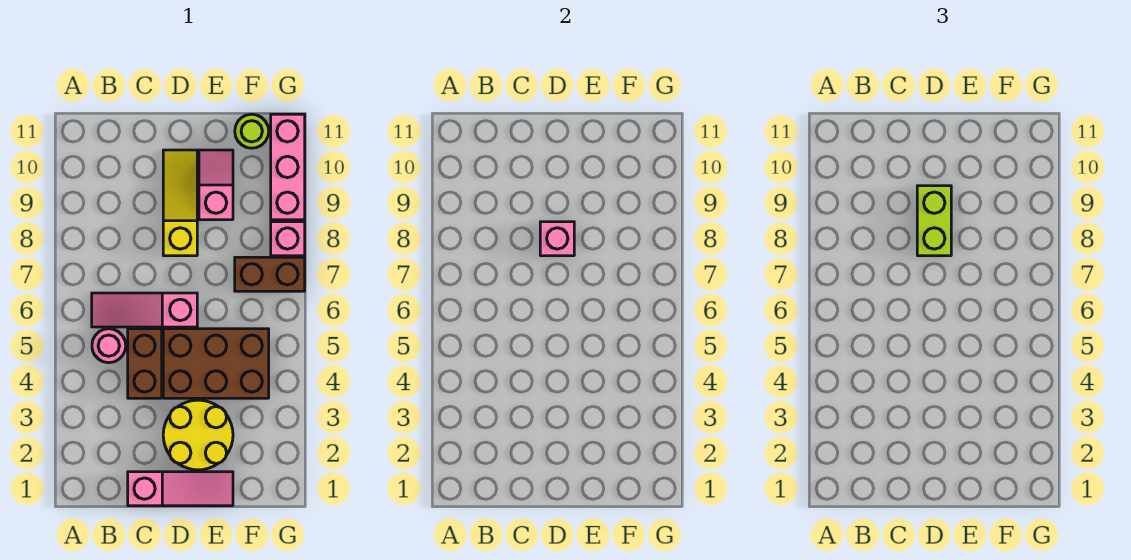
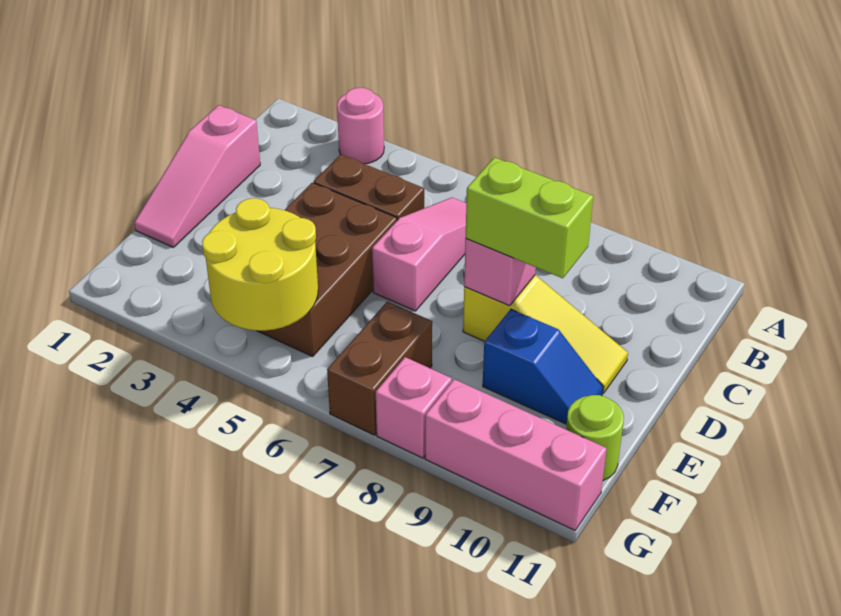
pink round brick B5 level 1 -> pink round brick A3 level 1
yellow round brick D2:E3 level 1 -> yellow round brick F4:G5 level 2
pink slope E9:E10 level 1 top 9 -> blue slope E9:E10 level 1 top 9

